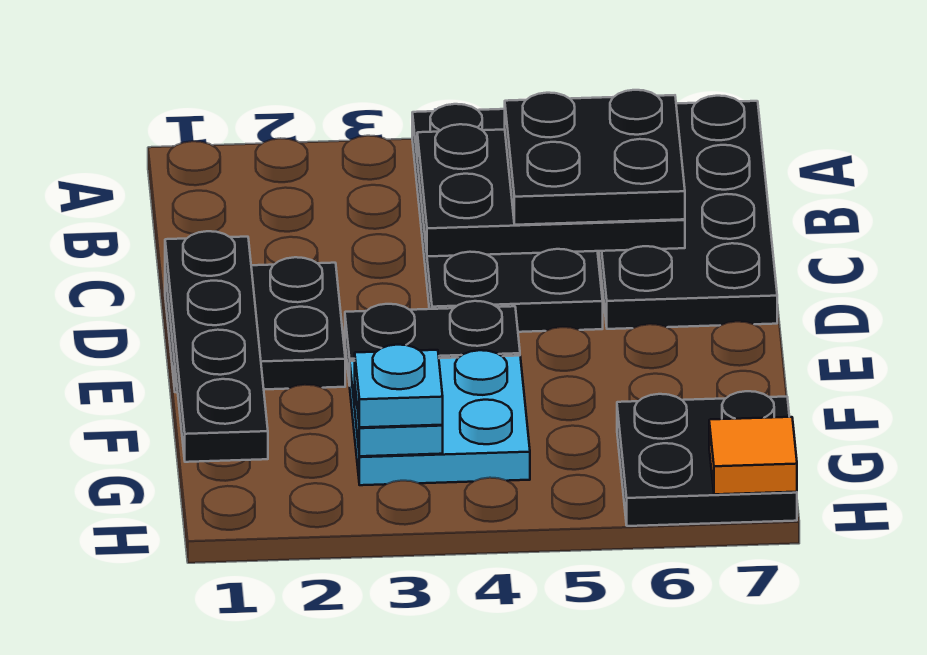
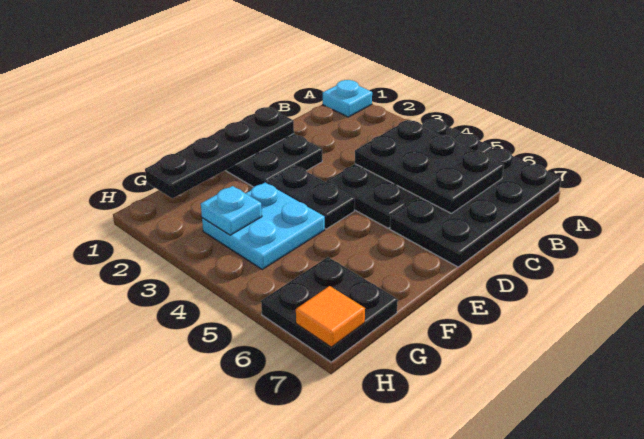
black plate B5:C6 level 3 -> none
cyan plate G3 level 3 -> cyan plate A1 level 1

